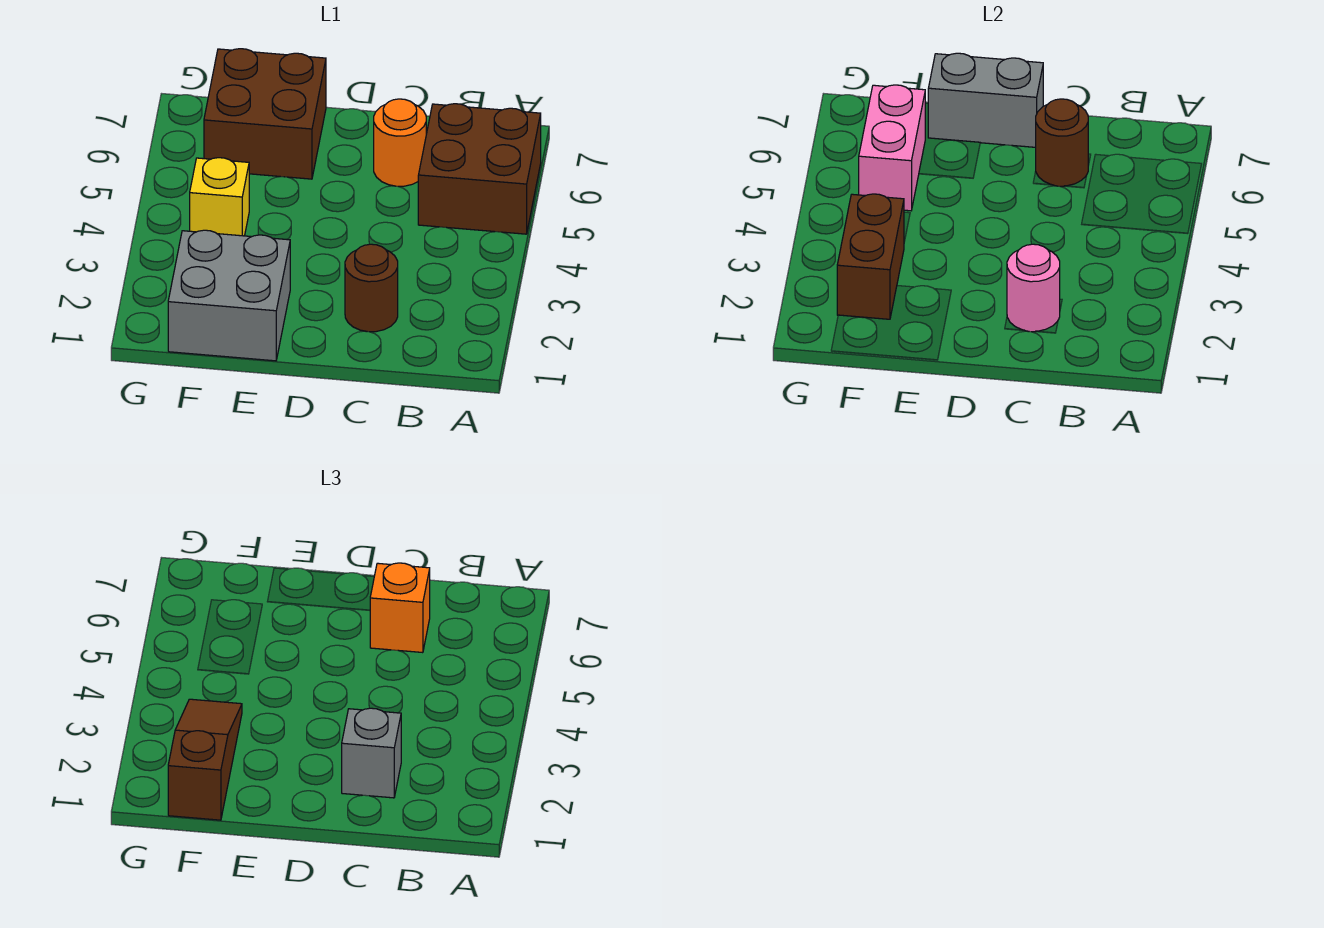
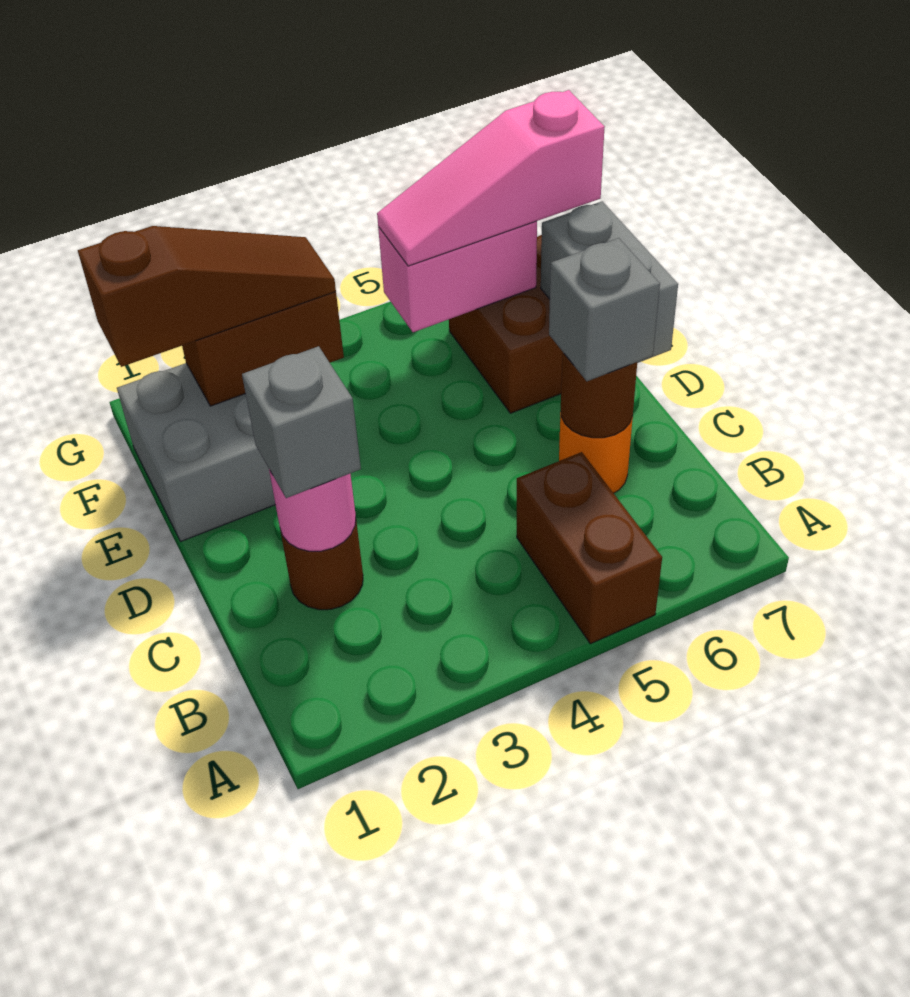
brown brick A5:B6 level 1 -> brown brick A5:B5 level 1
orange brick C6 level 3 -> grey brick C6 level 3
yellow brick F4 level 1 -> none
none -> pink slope F5:F7 level 3 top 7

